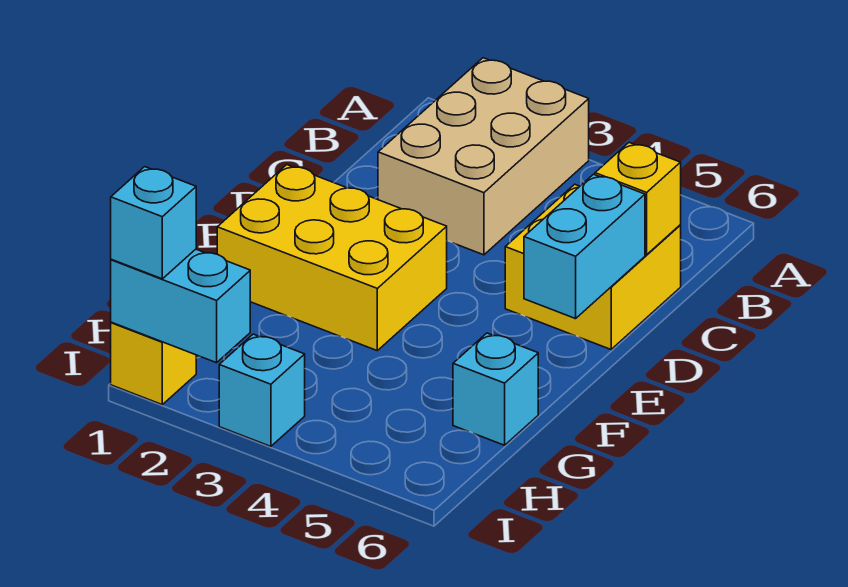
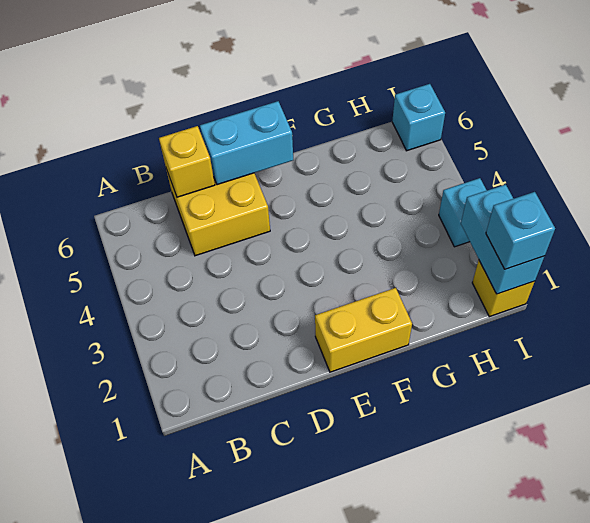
tan brick A2:C3 level 1 -> none
yellow brick E1:F3 level 1 -> yellow brick E1:F1 level 1
cyan brick G6 level 1 -> cyan brick I6 level 1

